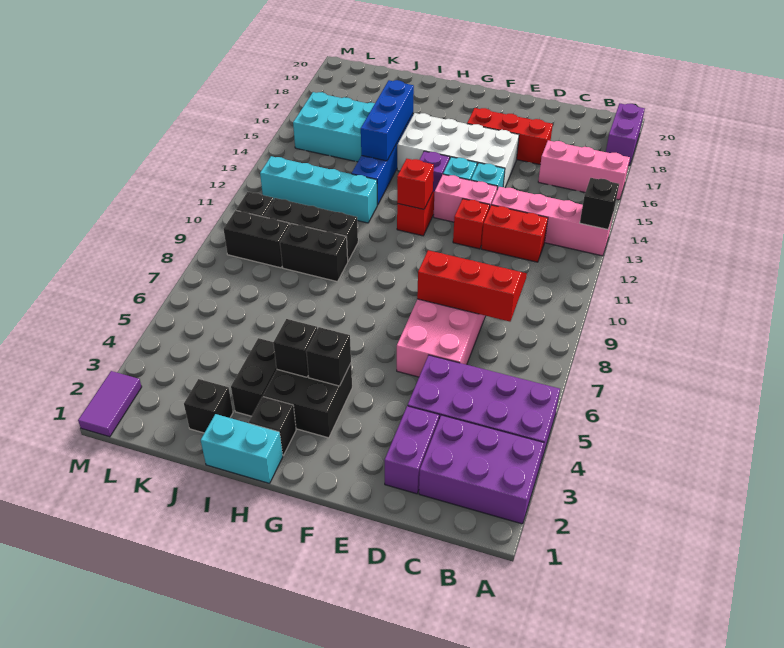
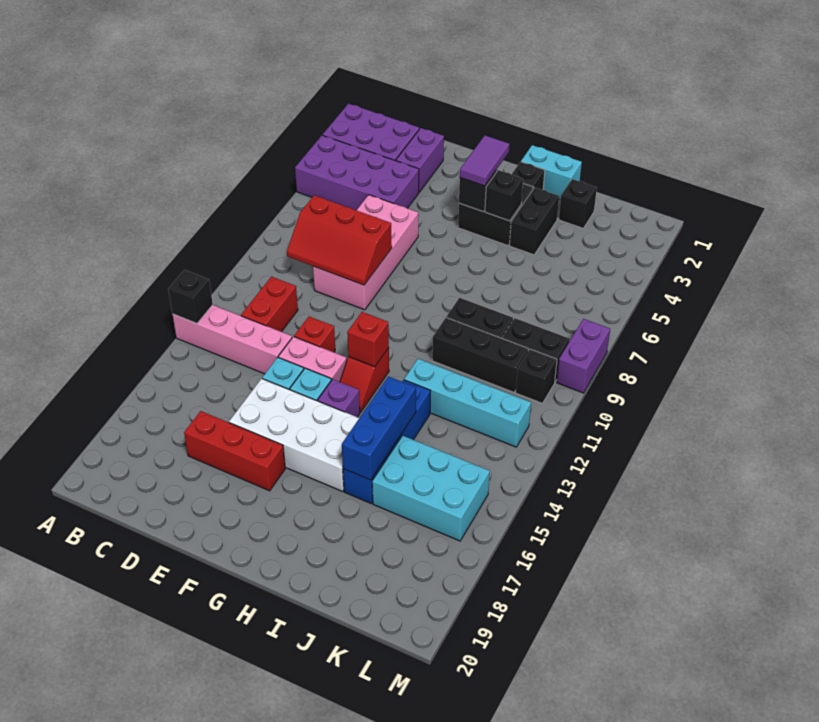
pink brick A16:C16 level 1 -> none
purple brick A18:A19 level 1 -> purple brick M8:M9 level 1
red brick C12:D12 level 1 -> red brick C11:C12 level 1
purple tile M1:M2 level 1 -> purple tile G3:G4 level 3

